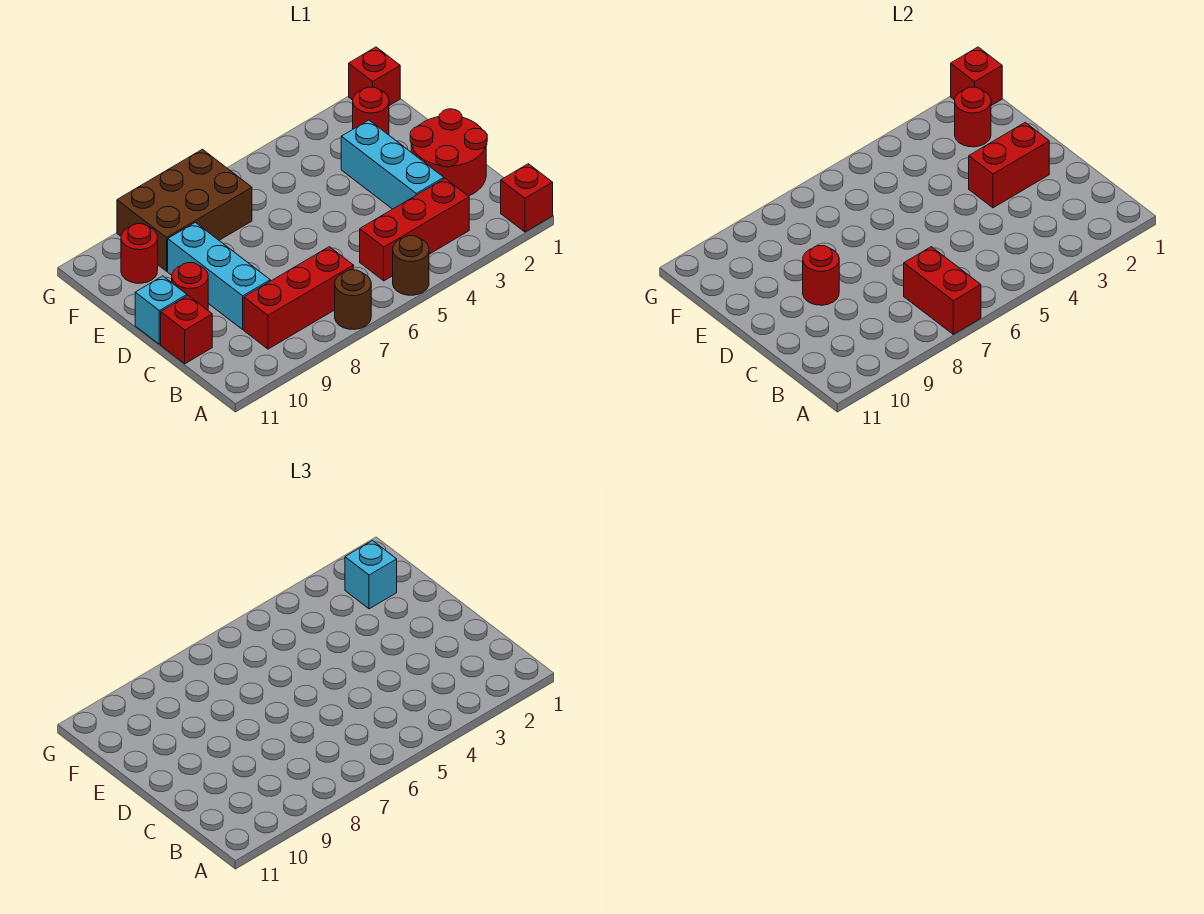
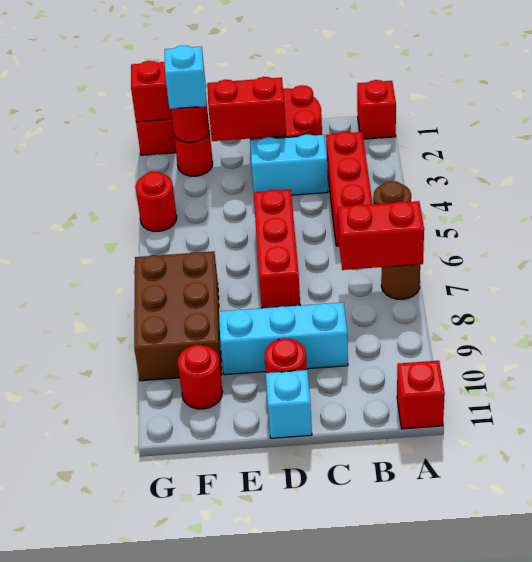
red brick B7:B9 level 1 -> red brick D5:D7 level 1
cyan brick C3:E3 level 1 -> cyan brick C3:D3 level 1
red brick C11 level 1 -> red brick A11 level 1
red brick D2:D3 level 2 -> red brick D2:E2 level 2
red round brick D9 level 2 -> red round brick G4 level 1

